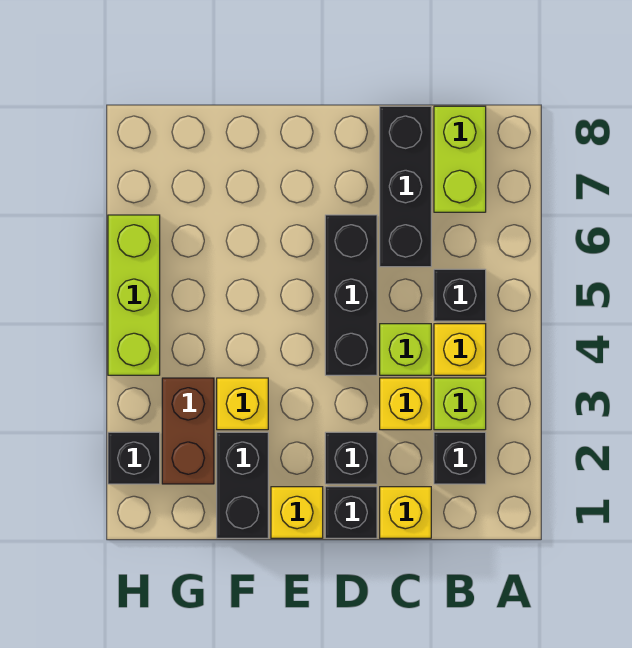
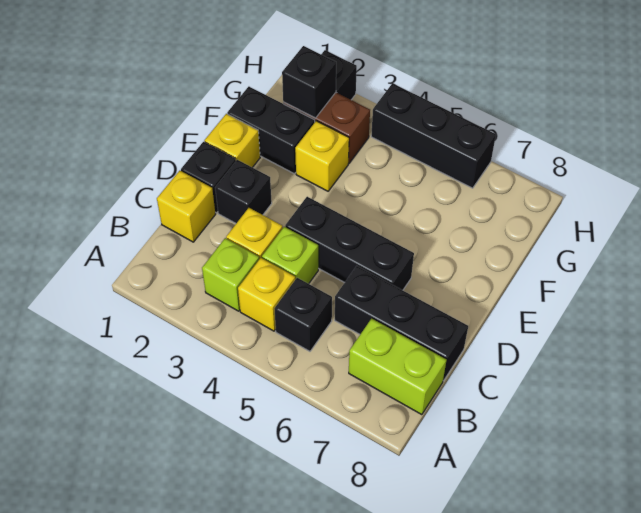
black brick B2 level 1 -> black brick G2 level 2
lime brick H4:H6 level 1 -> black brick H4:H6 level 1

